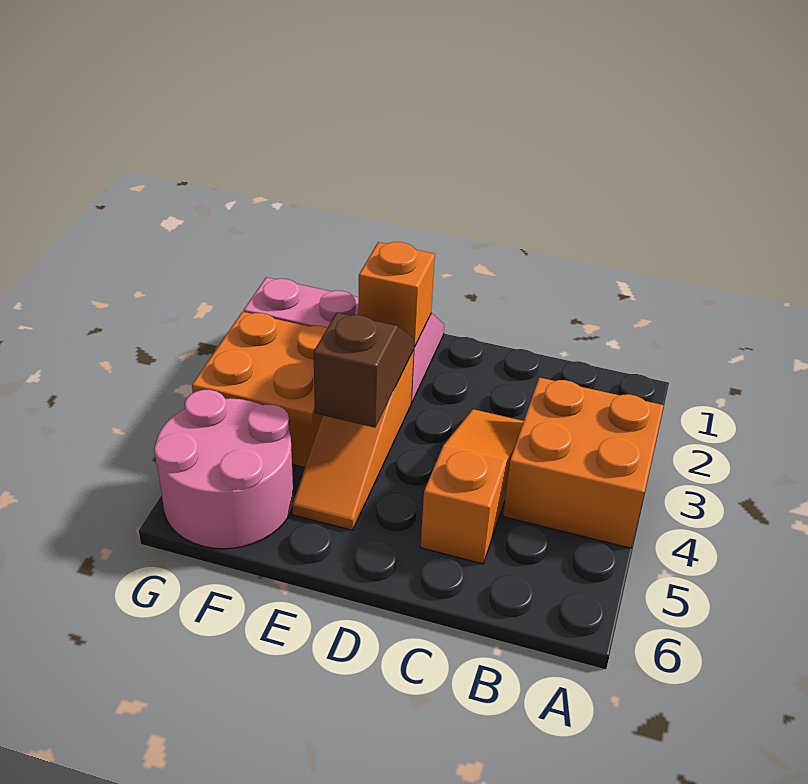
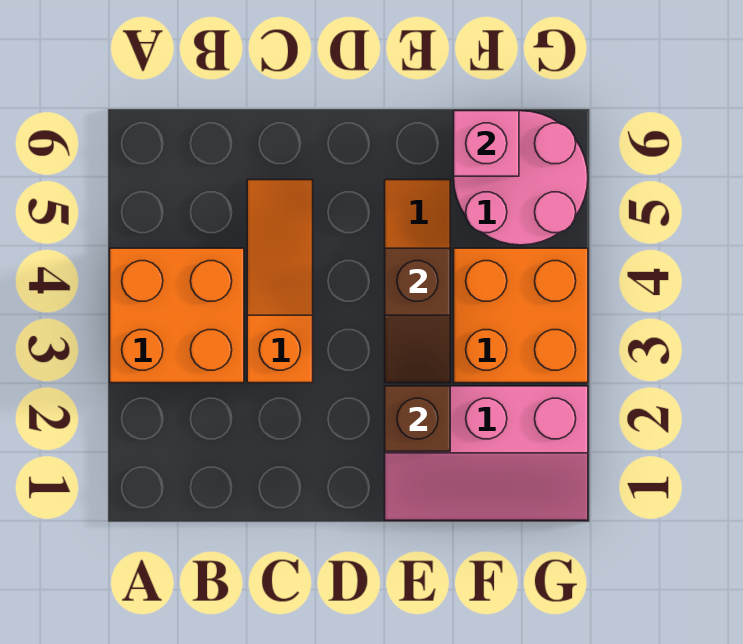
orange slope C3:C5 level 1 top 5 -> orange slope C3:C5 level 1 top 3
orange brick E2 level 2 -> brown brick E2 level 2
none -> pink brick F6 level 2

